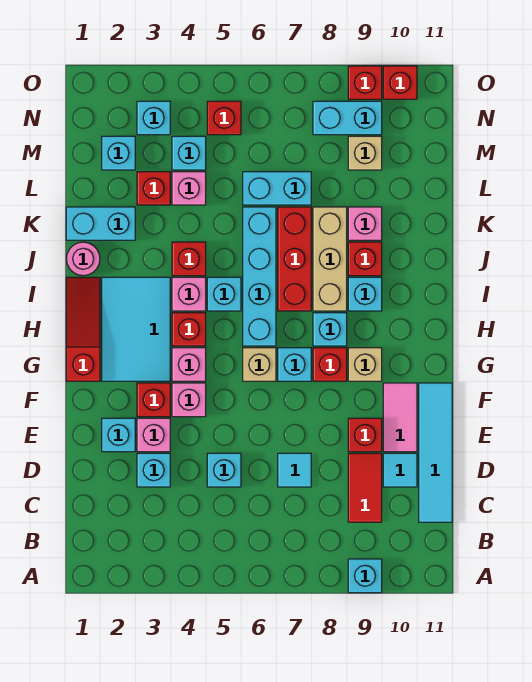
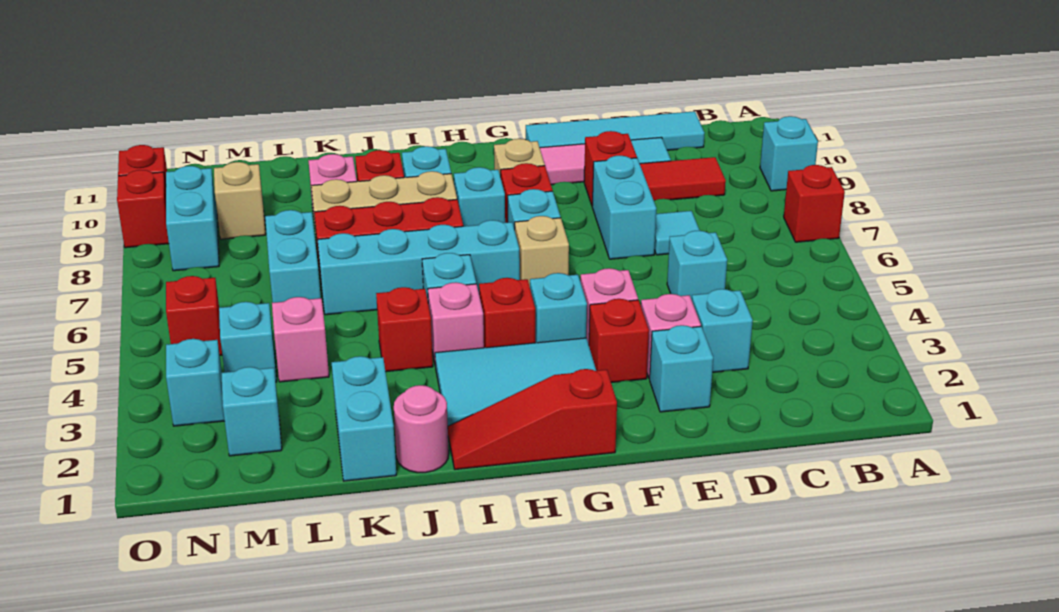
none -> cyan brick E7:E8 level 1
pink brick G4 level 1 -> cyan brick G4 level 1
red brick L3 level 1 -> red brick A7 level 1

